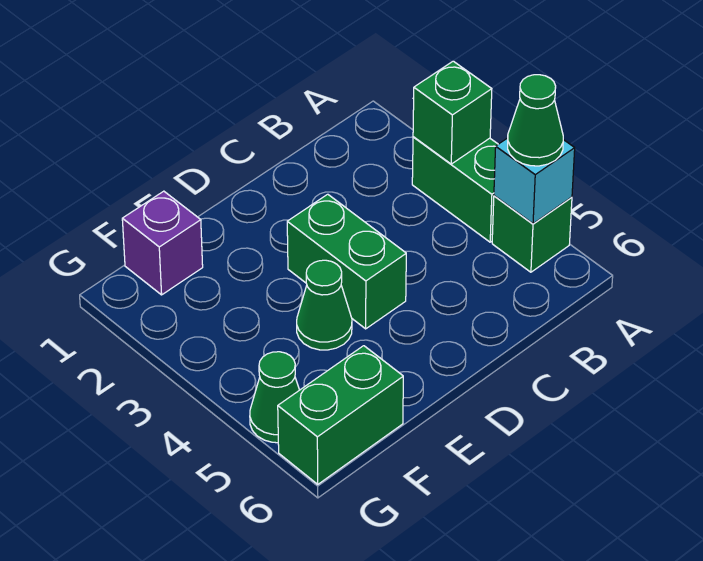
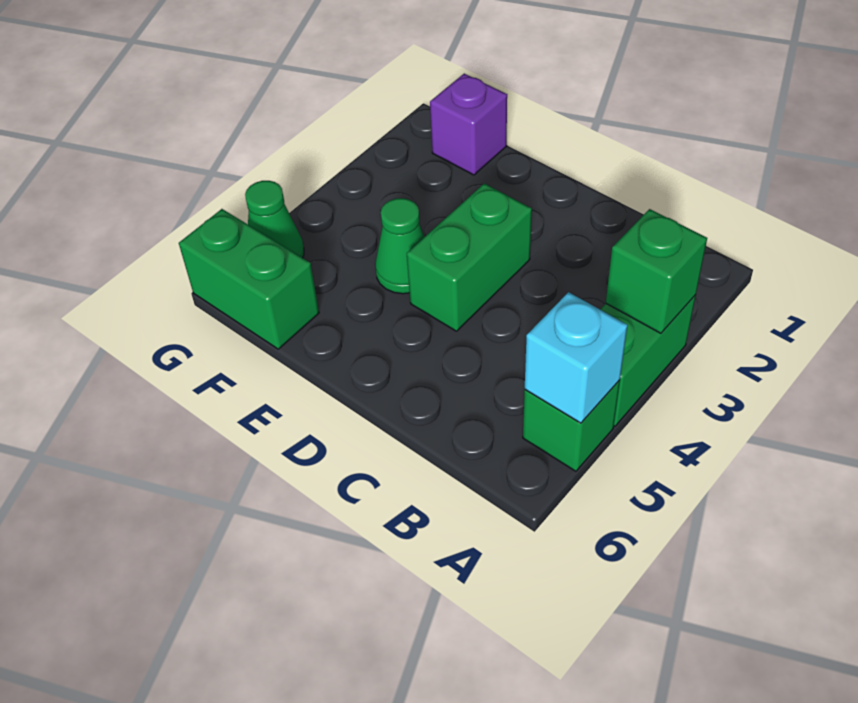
green cone A5 level 3 -> none

